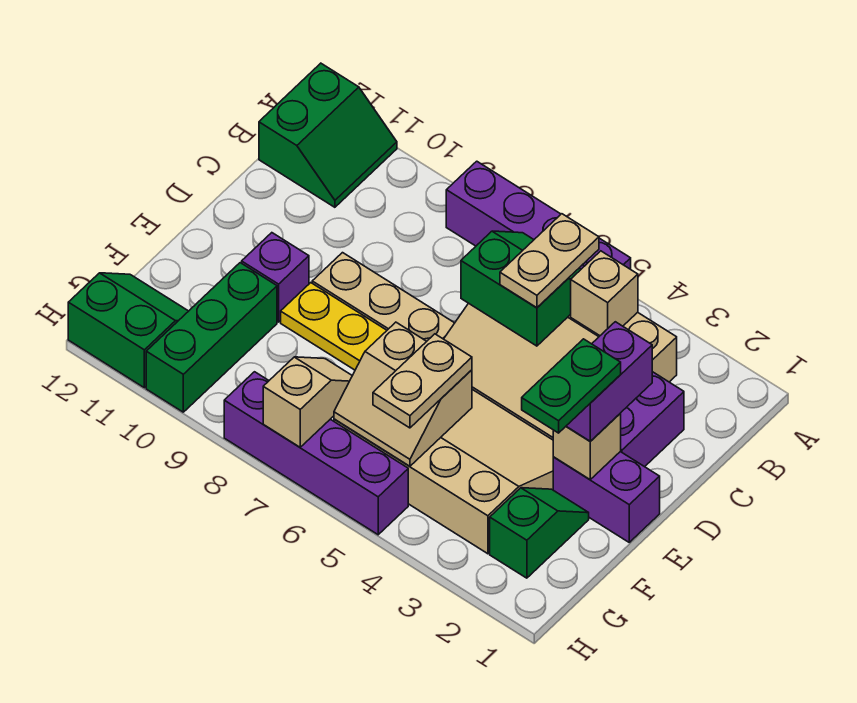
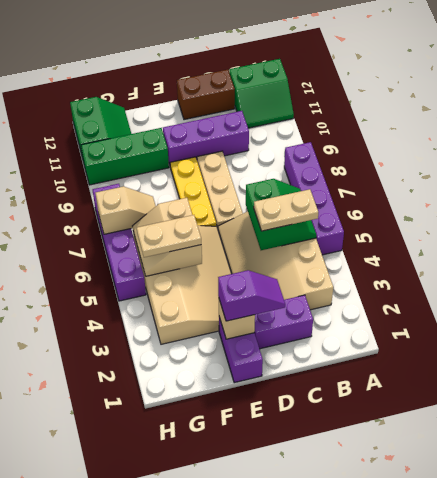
tan brick B4 level 2 -> none
none -> brown brick C12:D12 level 1
purple brick D2:E2 level 3 -> purple slope D2:E2 level 3 top E
green plate E2:F2 level 4 -> none
purple brick E10 level 1 -> purple brick C10:E10 level 1
green slope F2:G2 level 1 top G -> none

